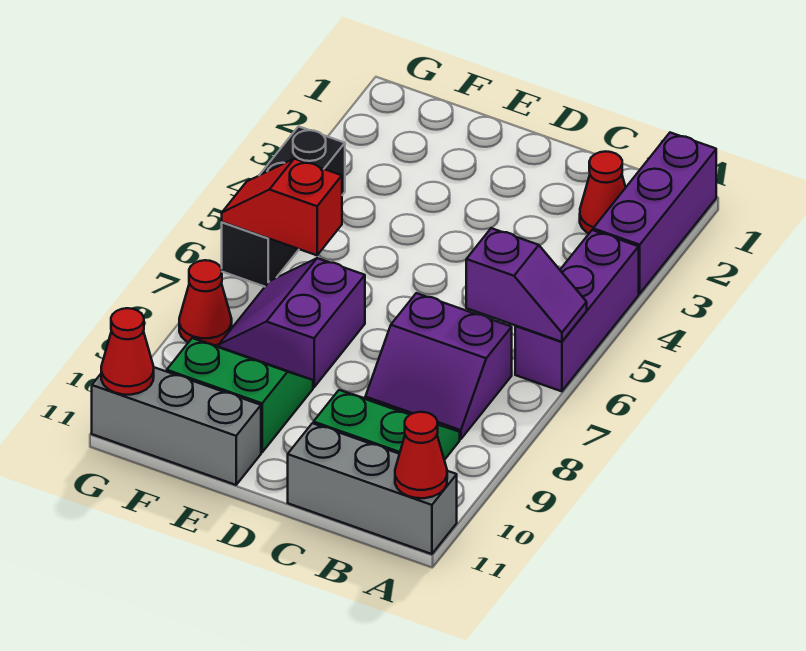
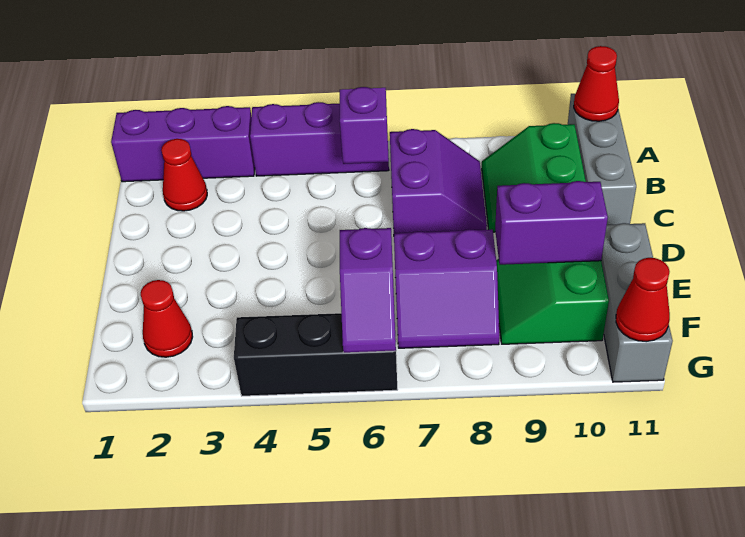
none -> purple brick E9:E10 level 2
red slope F6:G6 level 2 top F -> purple slope F6:G6 level 2 top F
red cone G8 level 1 -> red cone F2 level 1

